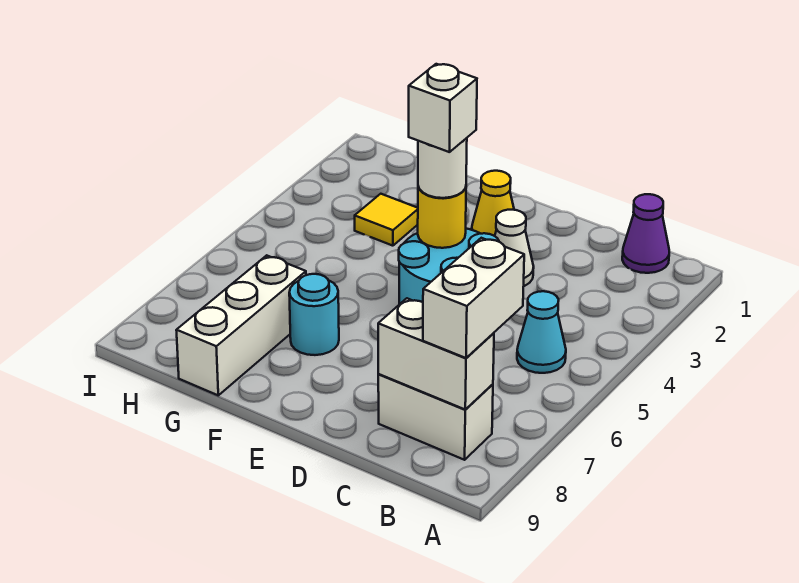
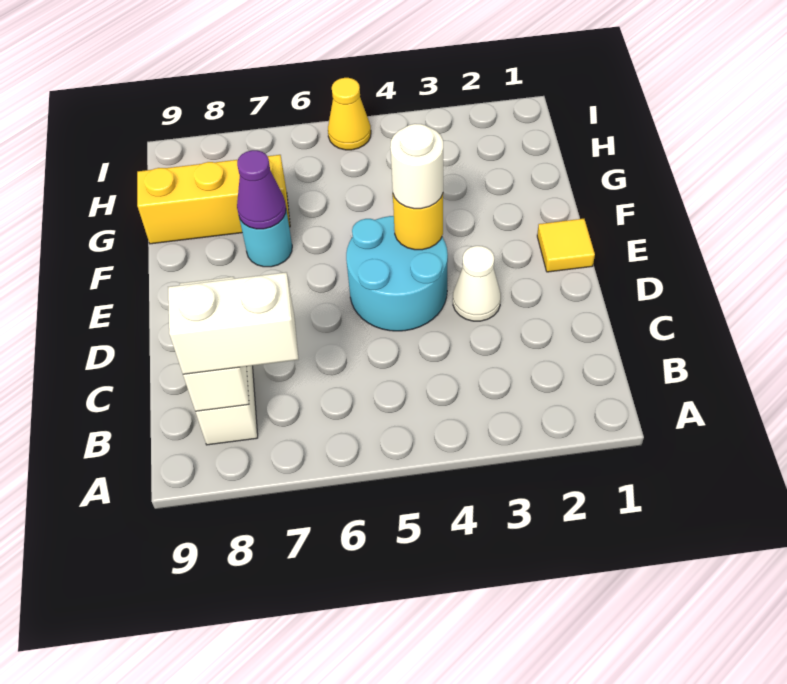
purple cone B1 level 1 -> purple cone F7 level 2
cyan cone B5 level 1 -> none
yellow cone E2 level 1 -> yellow cone I5 level 1
white brick E4 level 4 -> none
yellow tile G3 level 1 -> yellow tile E1 level 1
white brick G7:G9 level 1 -> yellow brick G7:G9 level 1

